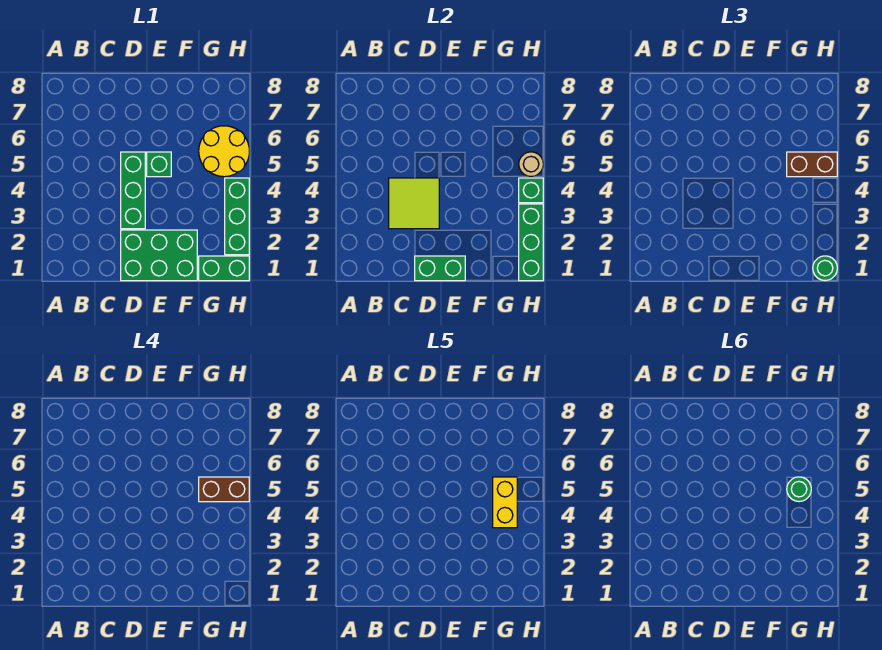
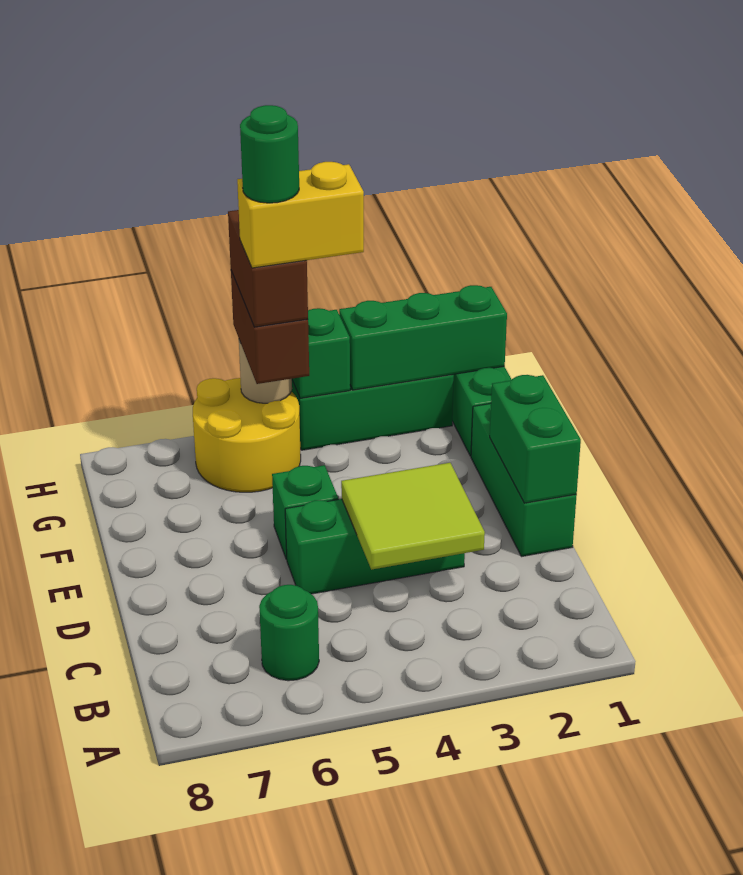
green brick D1:F2 level 1 -> green brick D1:F1 level 1
green round brick H1 level 3 -> green round brick B6 level 1

